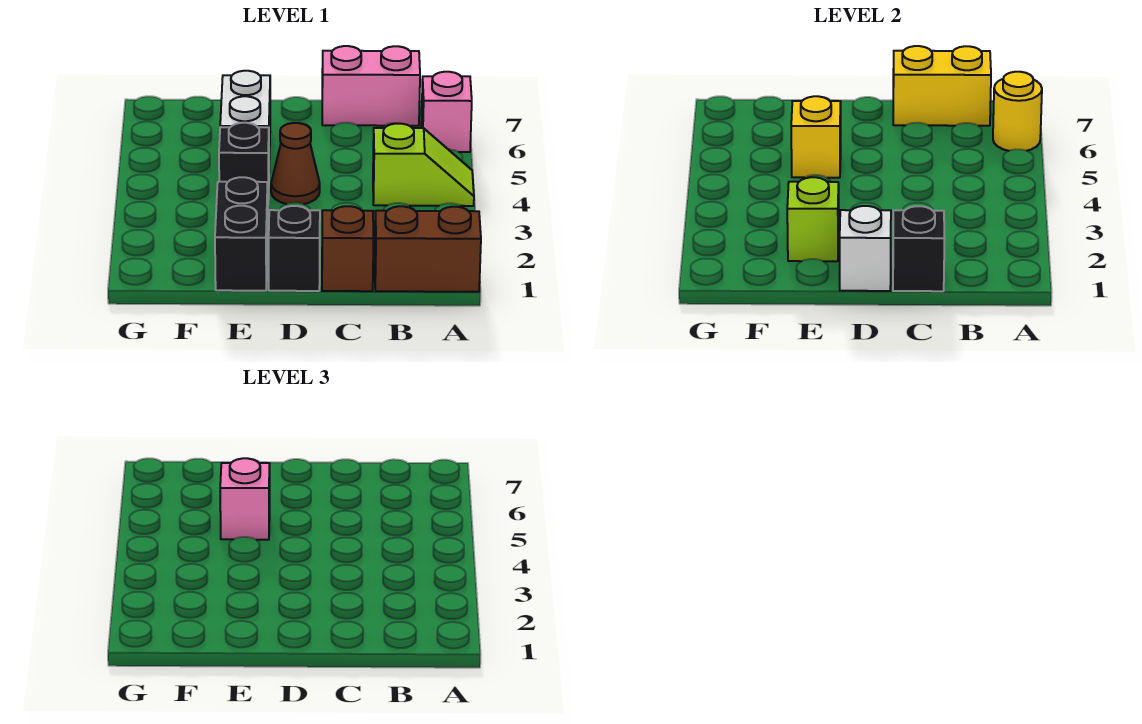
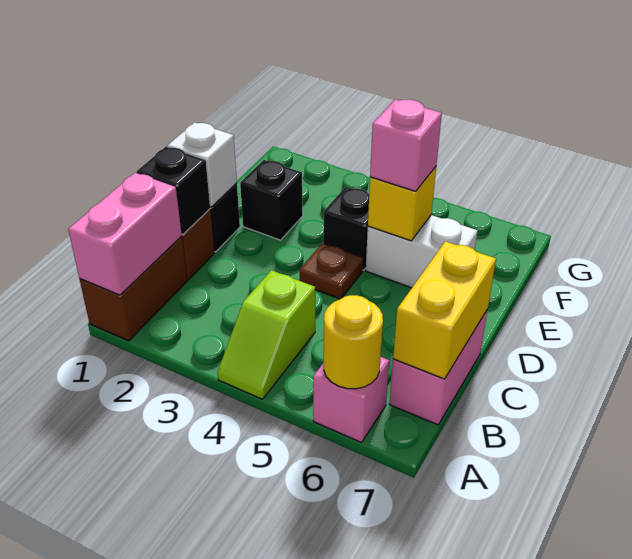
none -> pink brick A1:B1 level 2
brown cone D4 level 1 -> brown plate D4 level 1
black brick E1:E2 level 1 -> black brick E2 level 1
lime brick E2 level 2 -> none

